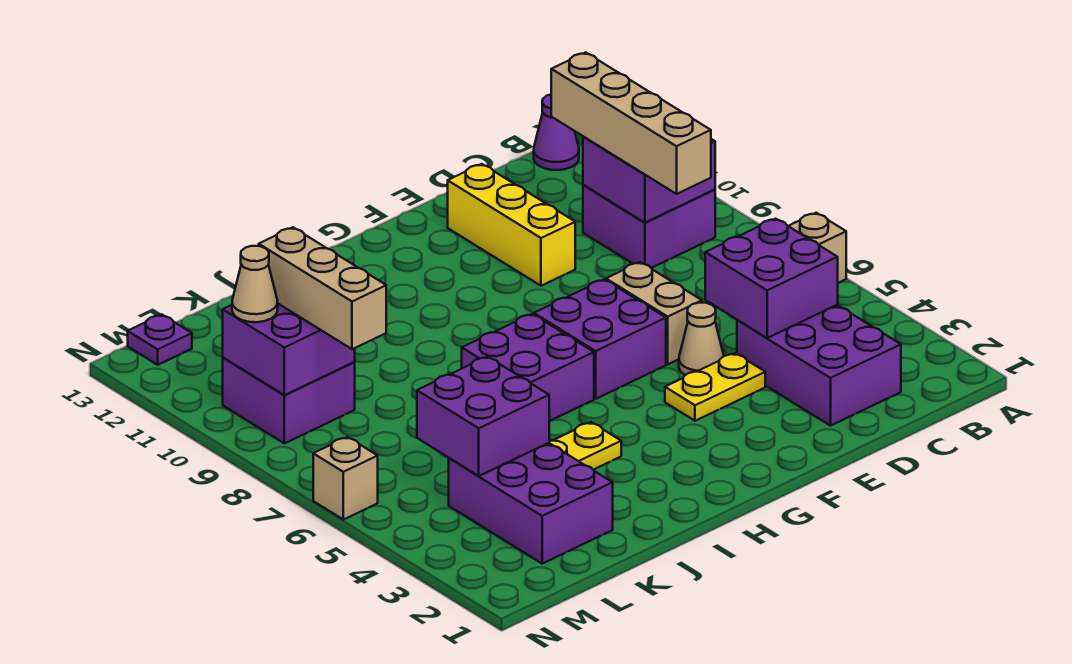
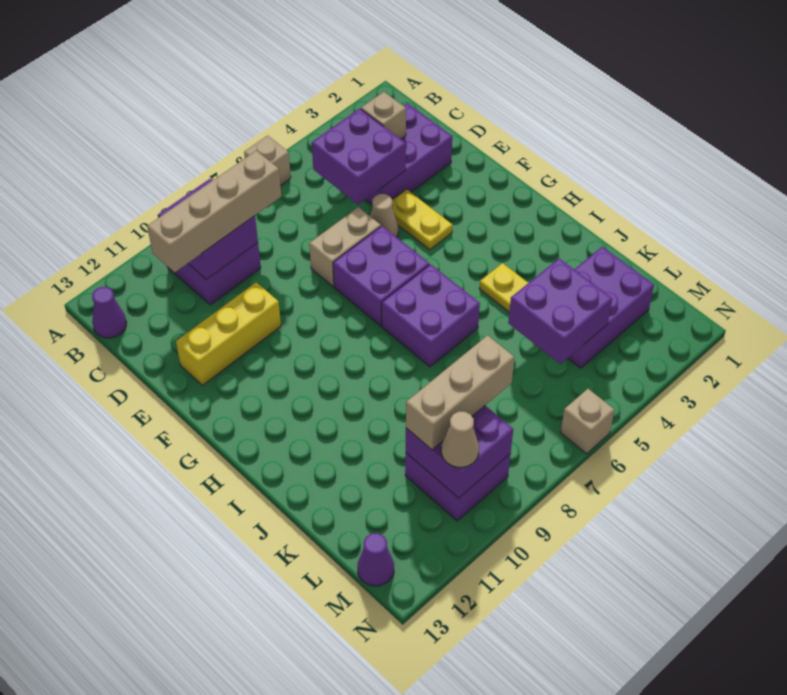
none -> tan brick C3 level 2
purple plate M13 level 1 -> purple cone M13 level 1

